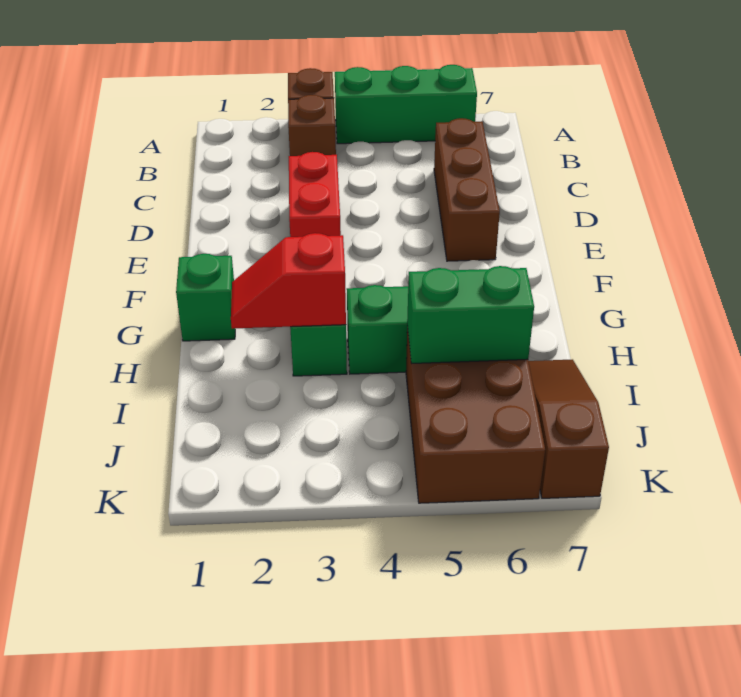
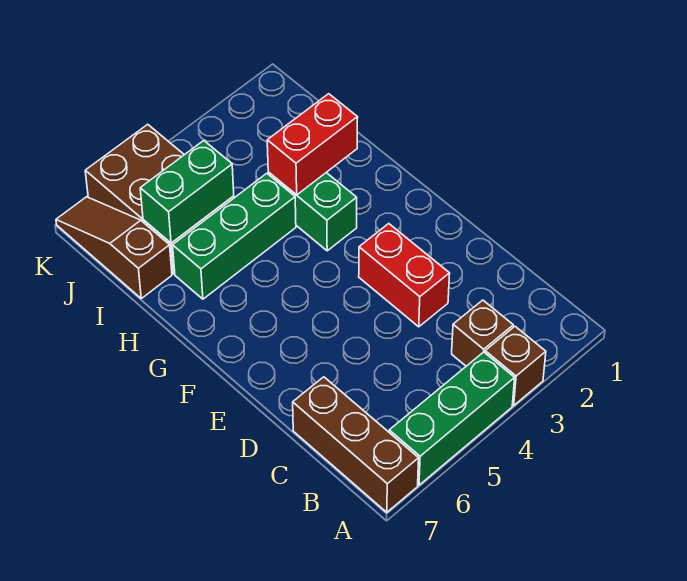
brown brick C6:E6 level 1 -> brown brick A7:C7 level 1
green brick G1 level 1 -> none
red slope H2:H3 level 2 top 3 -> red brick H2:H3 level 2
brown slope I7:K7 level 1 top K -> brown slope I7:K7 level 1 top I

